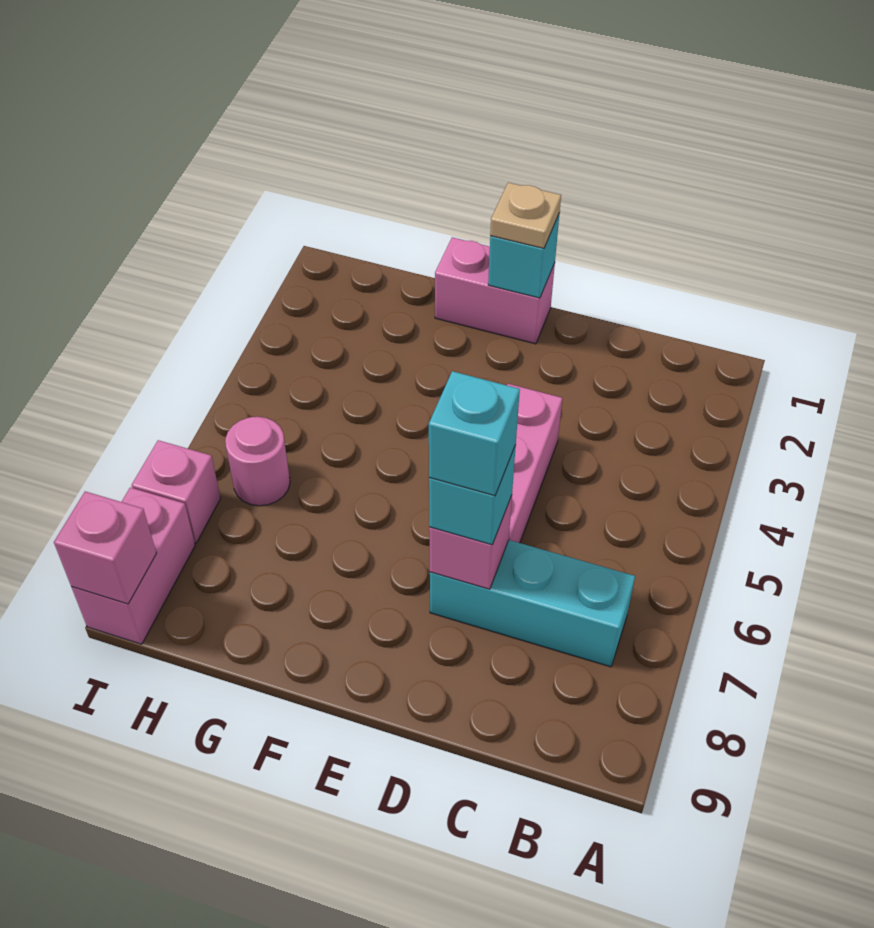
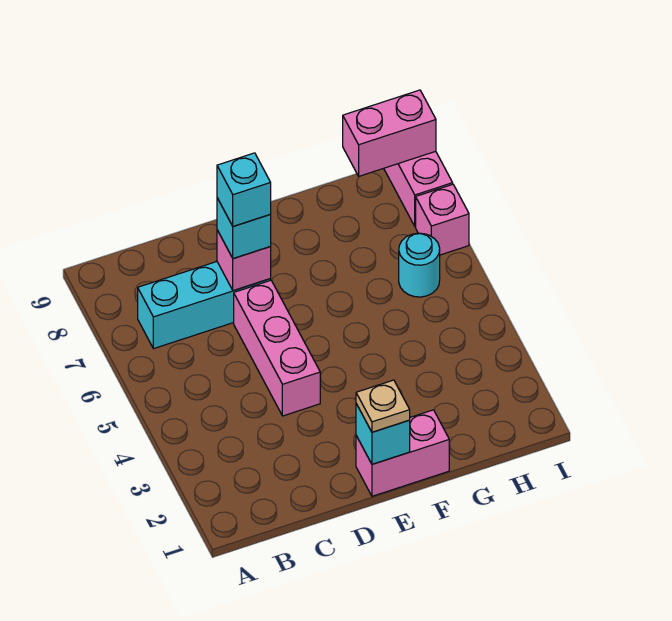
pink round brick H6 level 1 -> cyan round brick H6 level 1
pink brick I9 level 2 -> pink brick H9:I9 level 2

